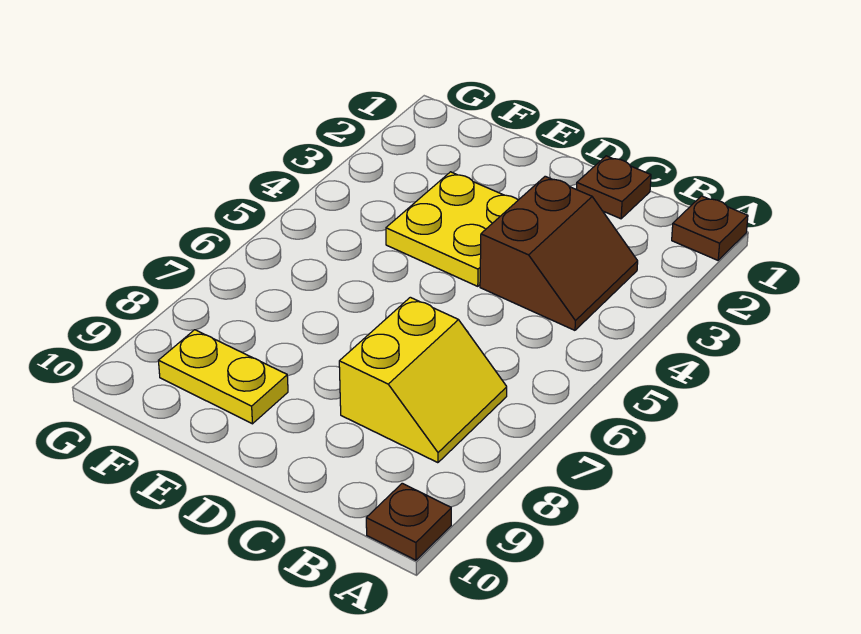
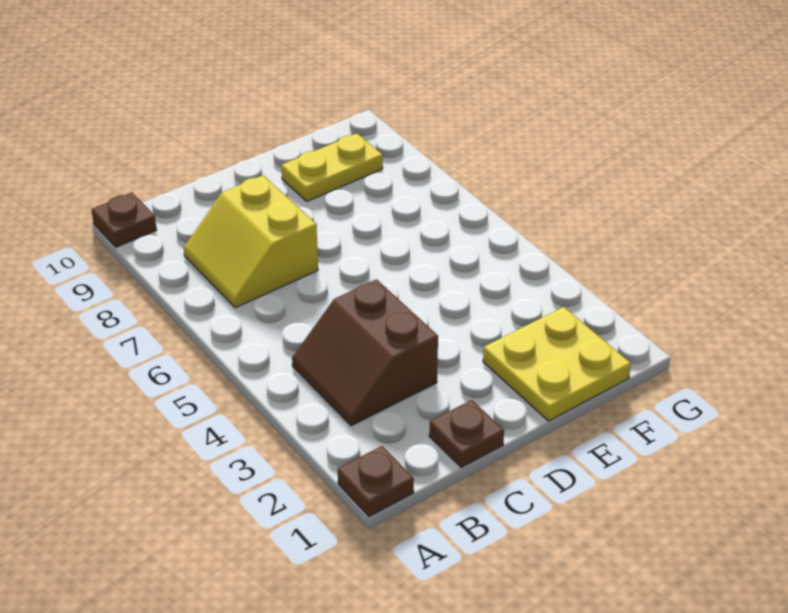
yellow plate D3:E4 level 1 -> yellow plate E1:F2 level 1

